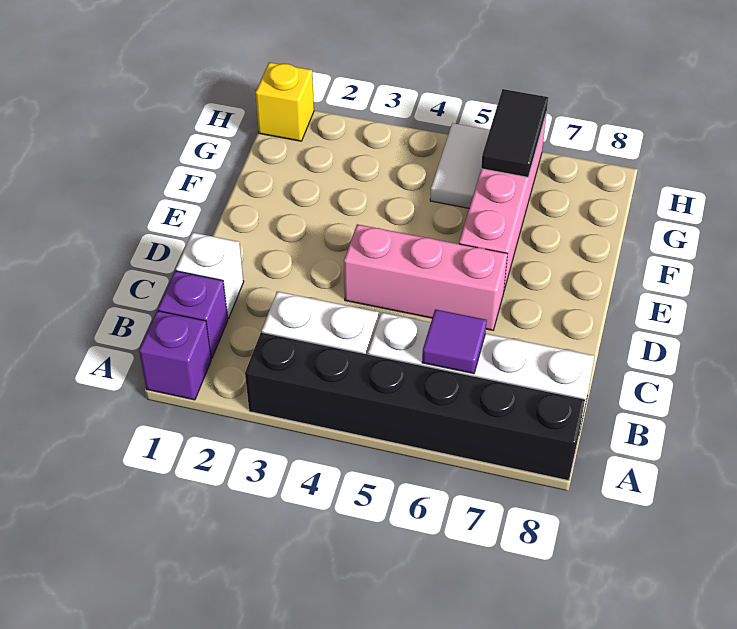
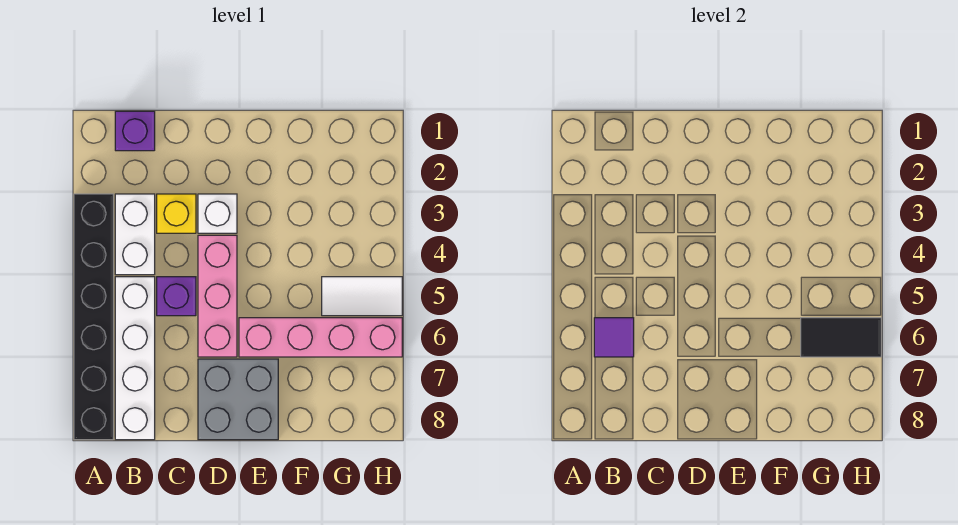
purple brick A1 level 1 -> purple brick C5 level 1
white brick C1 level 1 -> white brick D3 level 1
none -> grey brick D7:E8 level 1
yellow brick H1 level 1 -> yellow brick C3 level 1

